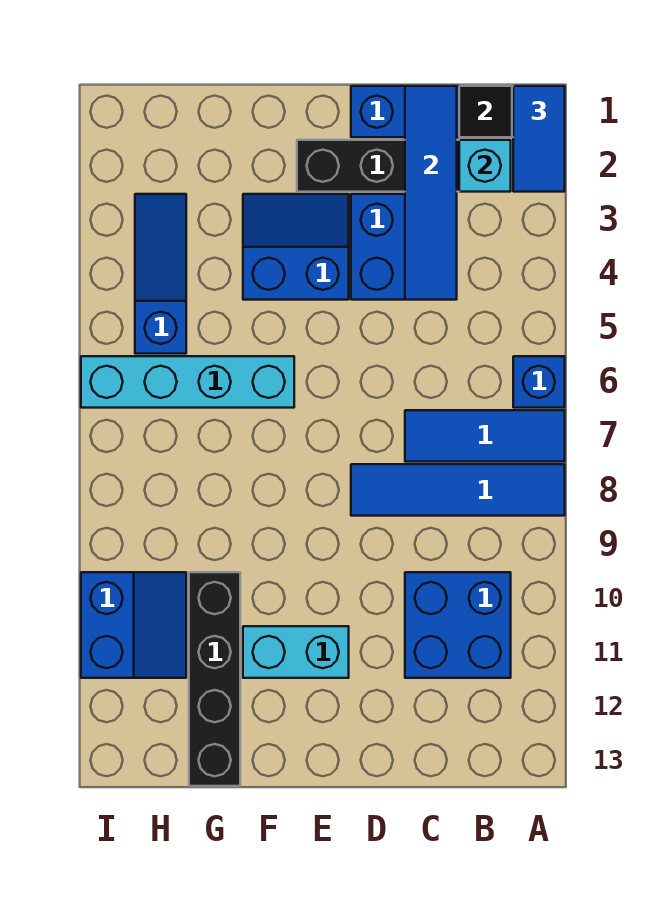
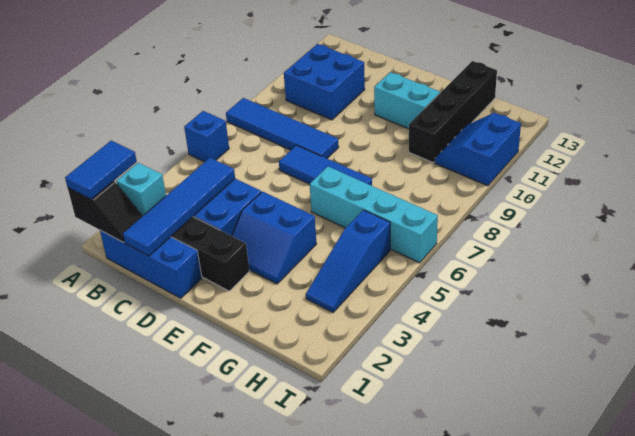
blue tile A7:C7 level 1 -> blue tile D7:F7 level 1

